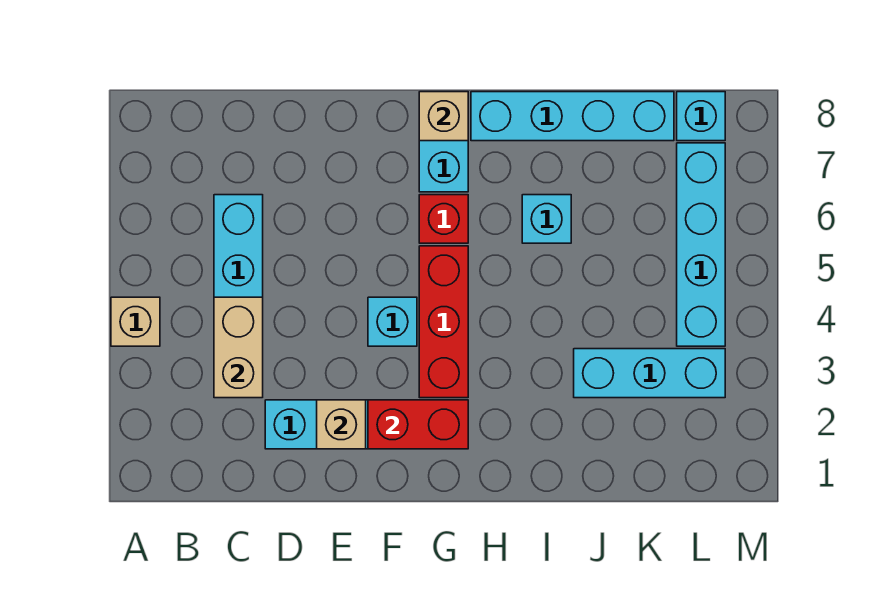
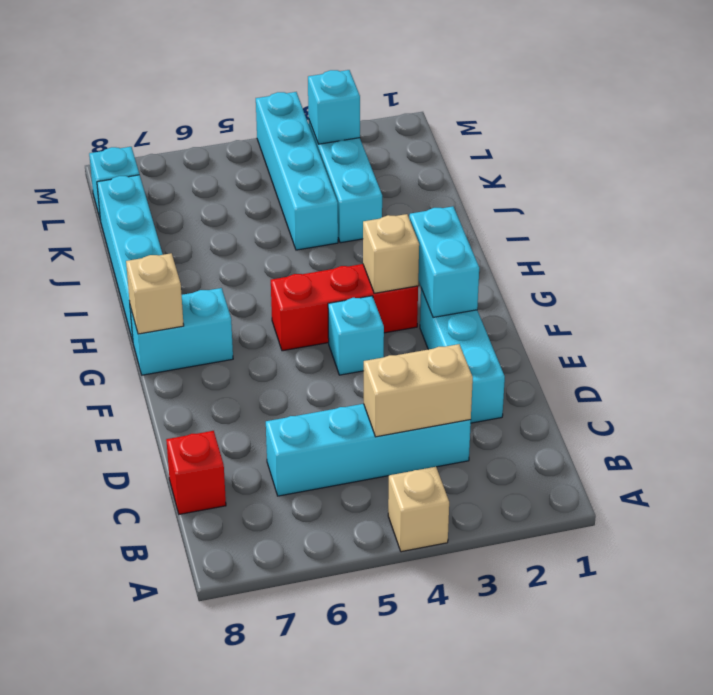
tan brick E2 level 2 -> tan brick G3 level 2
red brick F2:G2 level 2 -> cyan brick F2:G2 level 2
red brick G6 level 1 -> red brick C8 level 1
cyan brick I6 level 1 -> cyan brick L3 level 2
cyan brick L4:L7 level 1 -> cyan brick J4:M4 level 1

